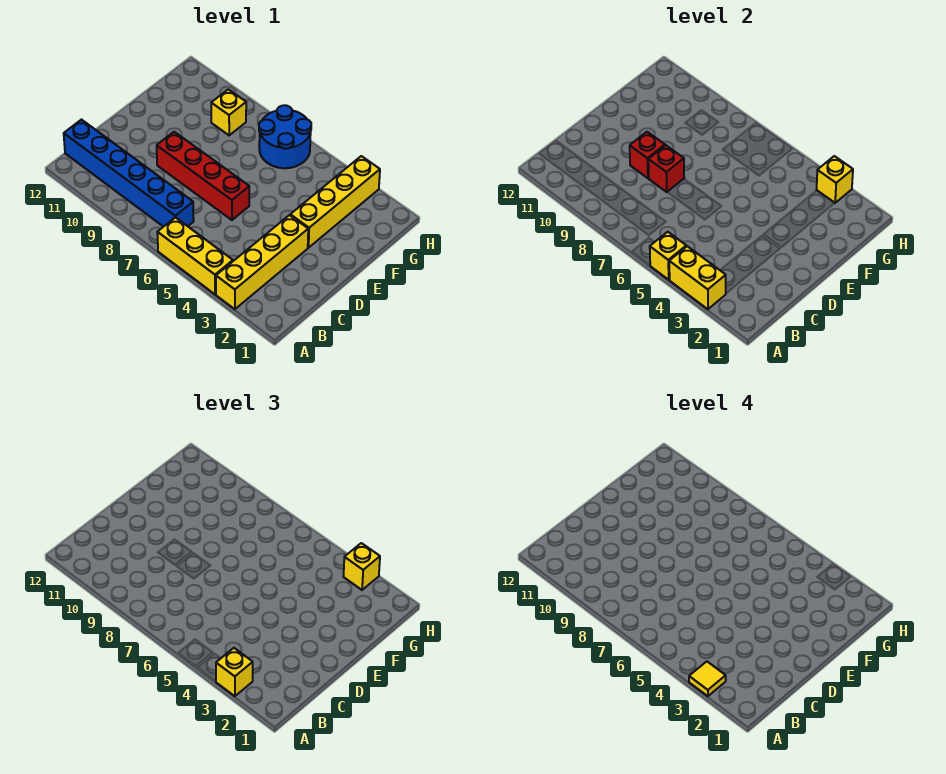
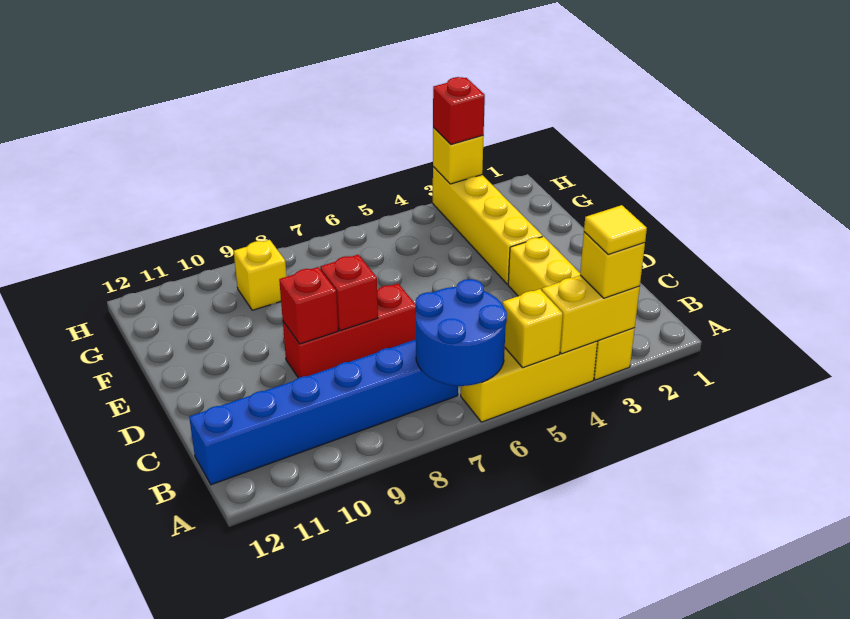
red brick D6:D9 level 1 -> red brick D7:D9 level 1
blue round brick G6:H7 level 1 -> blue round brick A6:B7 level 2
yellow brick H3 level 3 -> red brick H3 level 3

